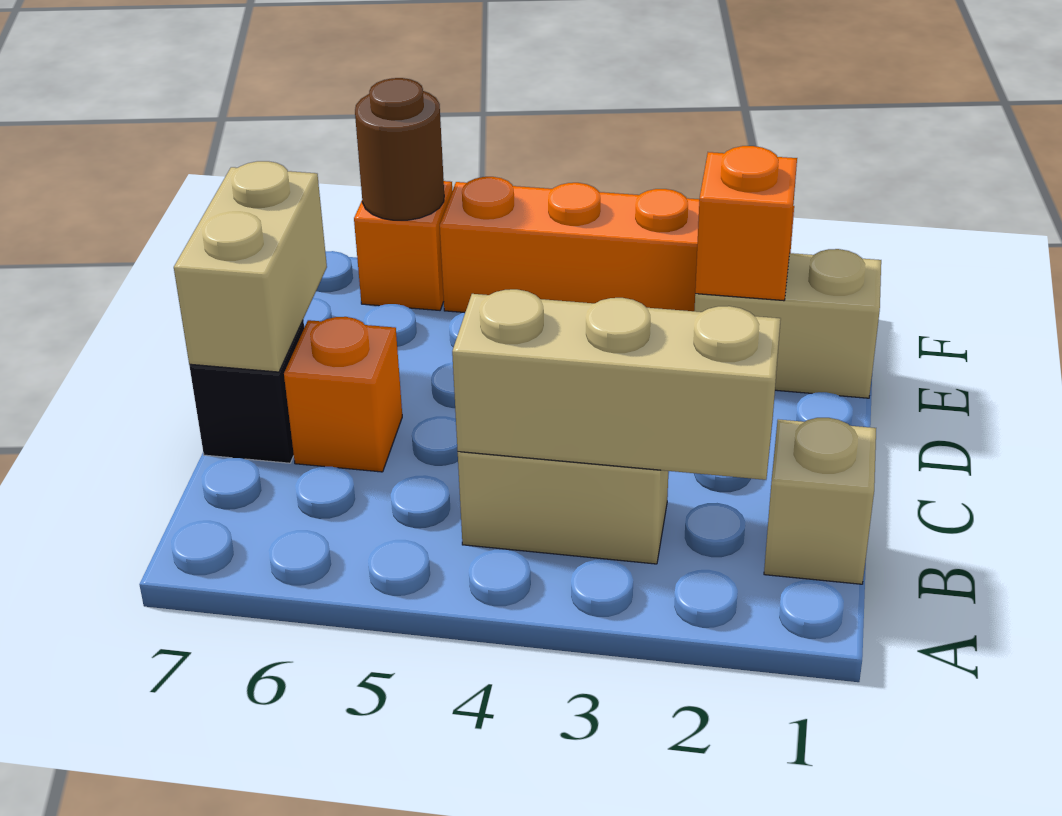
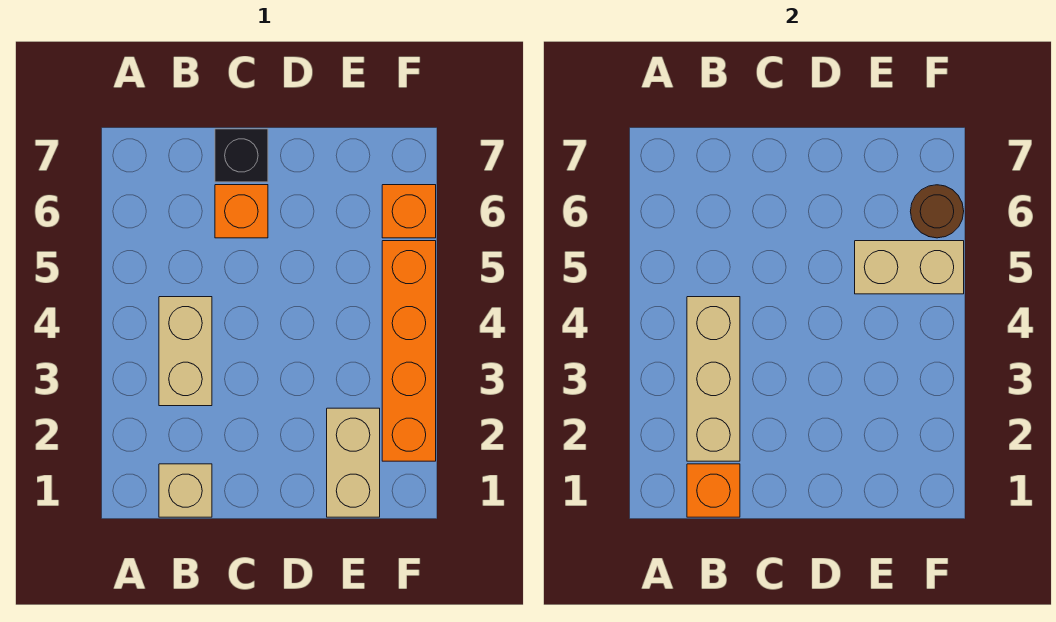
tan brick C7:D7 level 2 -> tan brick E5:F5 level 2
orange brick E2 level 2 -> orange brick B1 level 2

